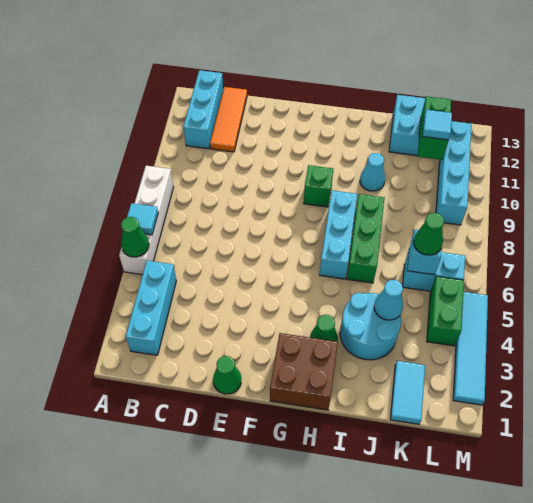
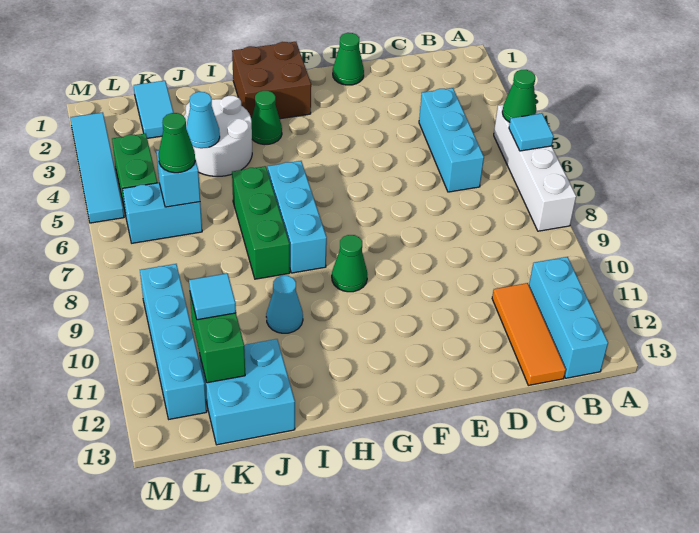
cyan brick B2:B4 level 1 -> cyan brick C4:C6 level 1
green brick G9 level 1 -> green cone G9 level 1
cyan round brick I3:J4 level 1 -> white round brick I3:J4 level 1

